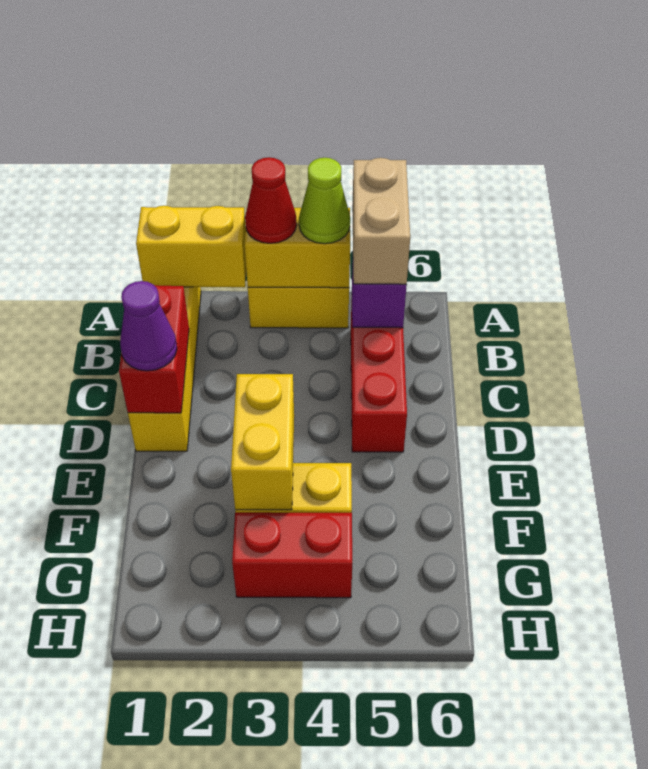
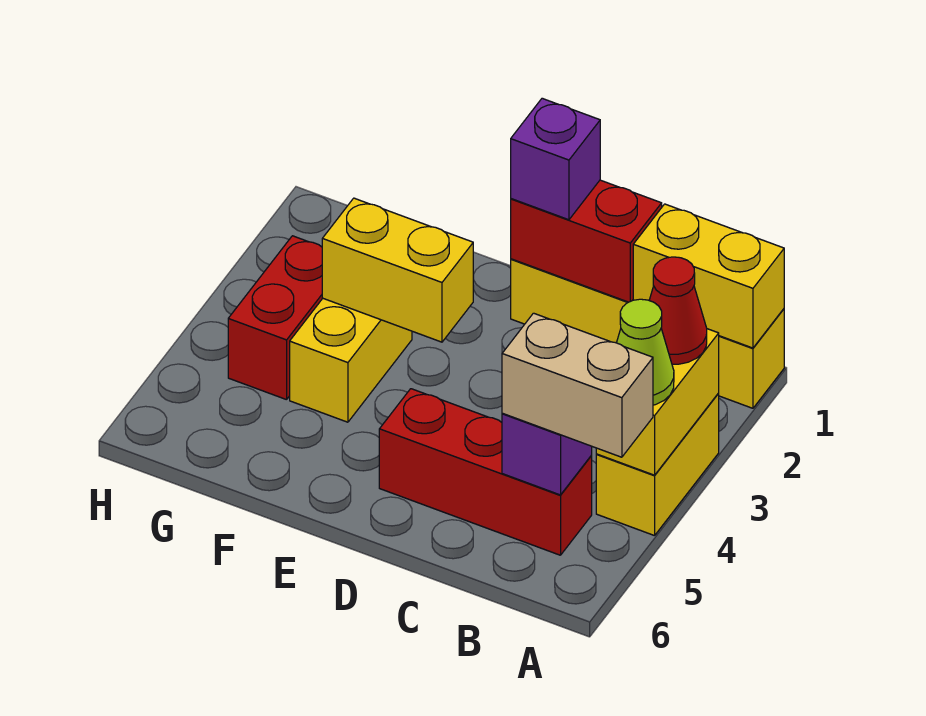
yellow brick A1:A2 level 2 -> yellow brick A1:B1 level 2
purple cone D1 level 3 -> purple brick D1 level 3

